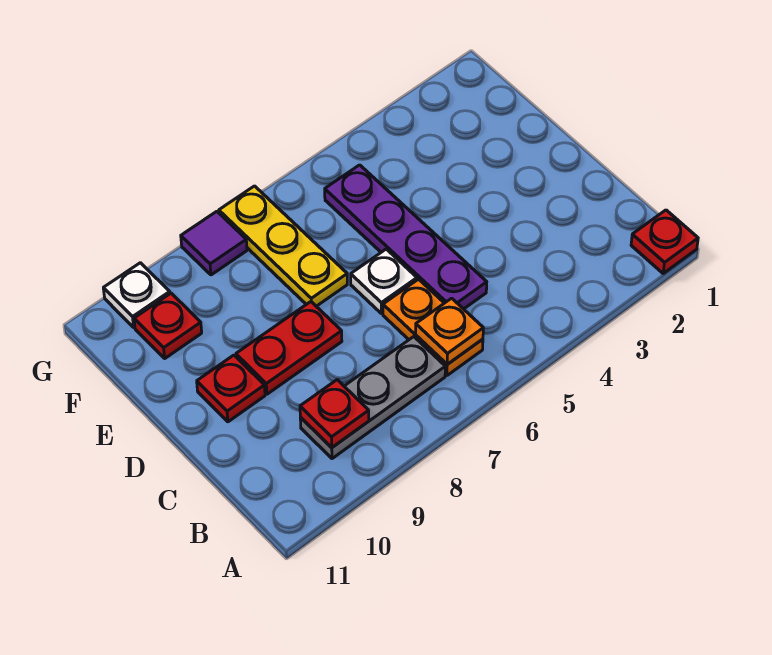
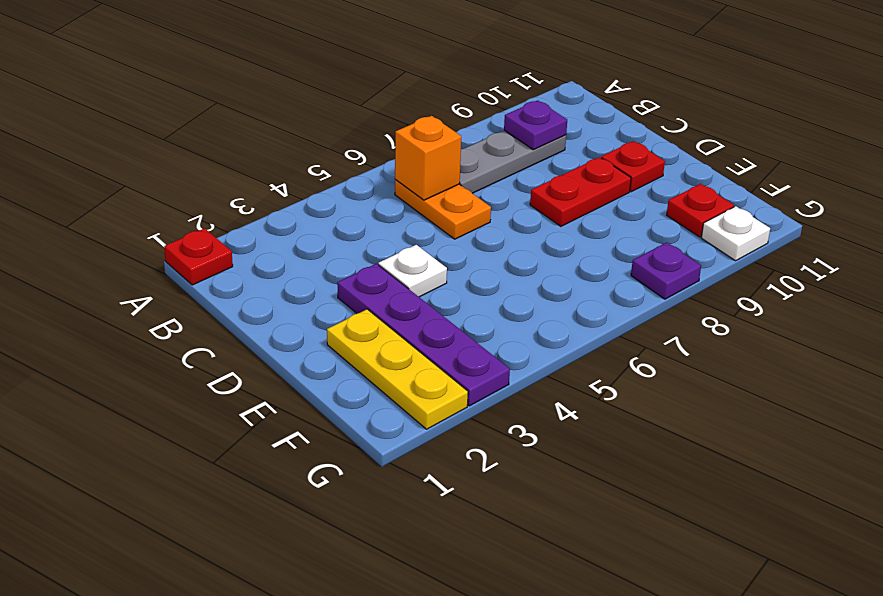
orange plate B6 level 2 -> orange brick B6 level 2
red plate B9 level 2 -> purple plate B9 level 2
purple plate C5:F5 level 1 -> purple plate D3:G3 level 1
white plate D6 level 1 -> white plate D4 level 1
yellow plate E7:G7 level 1 -> yellow plate E2:G2 level 1
purple tile G8 level 1 -> purple plate G8 level 1

